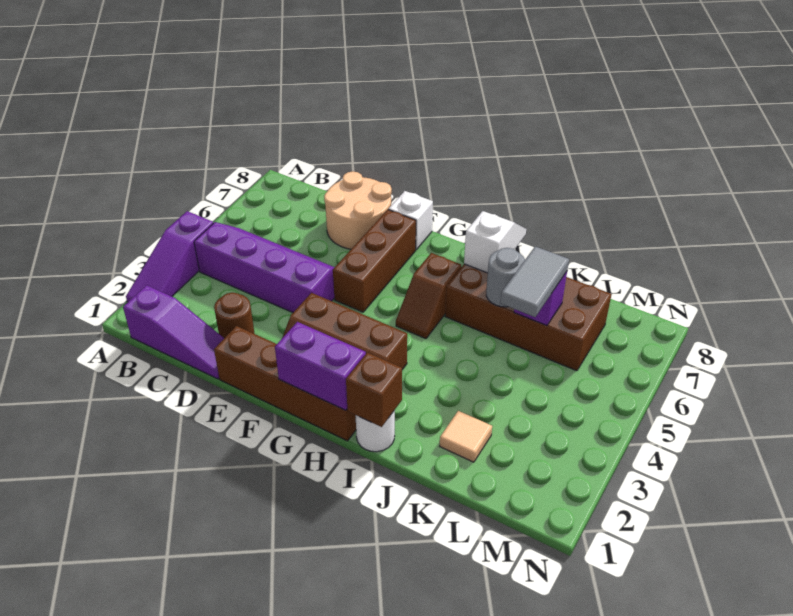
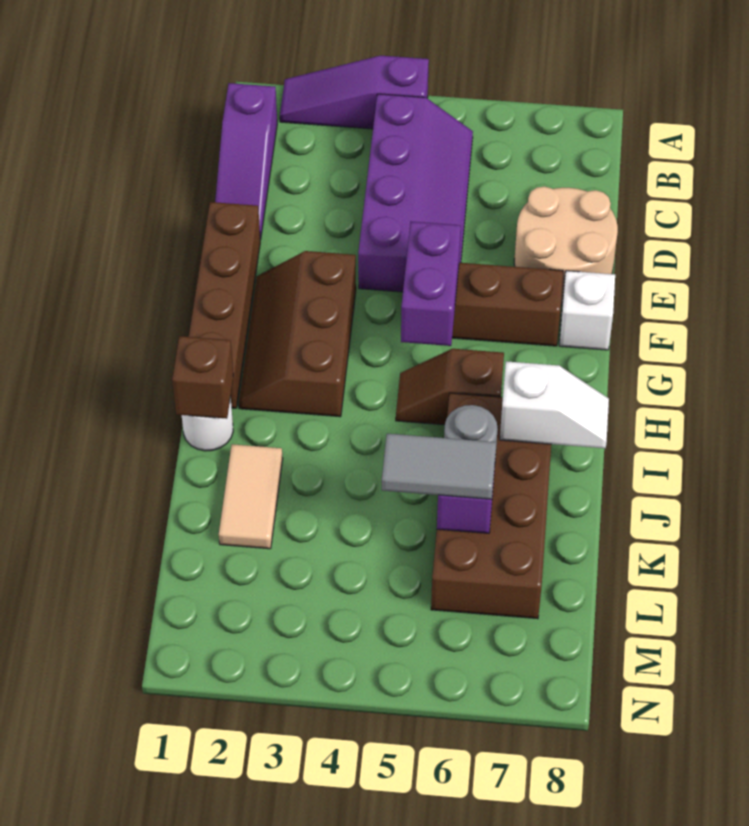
brown round brick D2 level 1 -> none
purple brick G1:H1 level 2 -> purple brick F5:G5 level 2
tan tile K2 level 1 -> tan tile J2:K2 level 1

